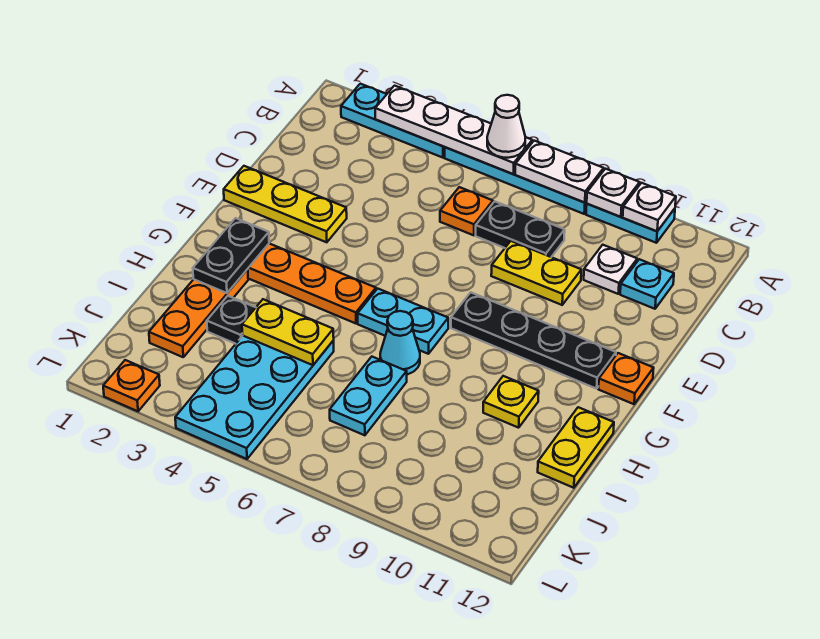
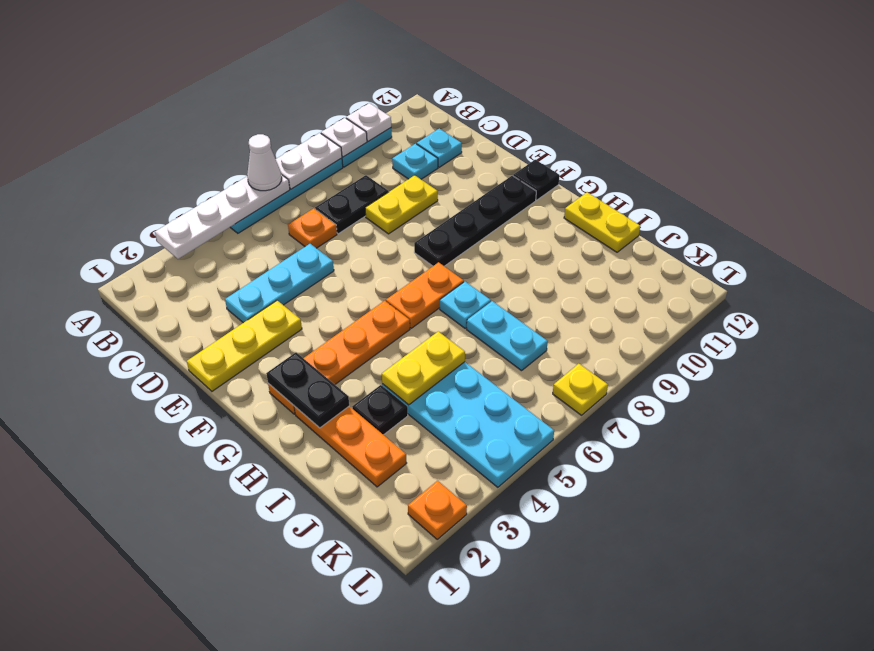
cyan plate A2:A4 level 1 -> cyan plate D3:D5 level 1
white plate C10 level 1 -> cyan plate C10 level 1
orange plate F12 level 1 -> black plate F12 level 1
cyan plate G6:G7 level 1 -> orange plate G6:G7 level 1
cyan cone H7 level 1 -> cyan plate H7 level 1
yellow plate H10 level 1 -> yellow plate L7 level 1

